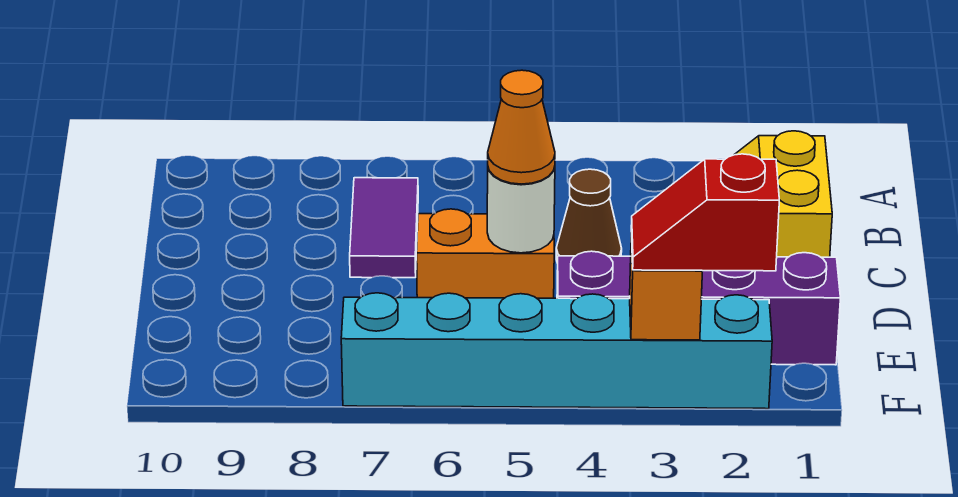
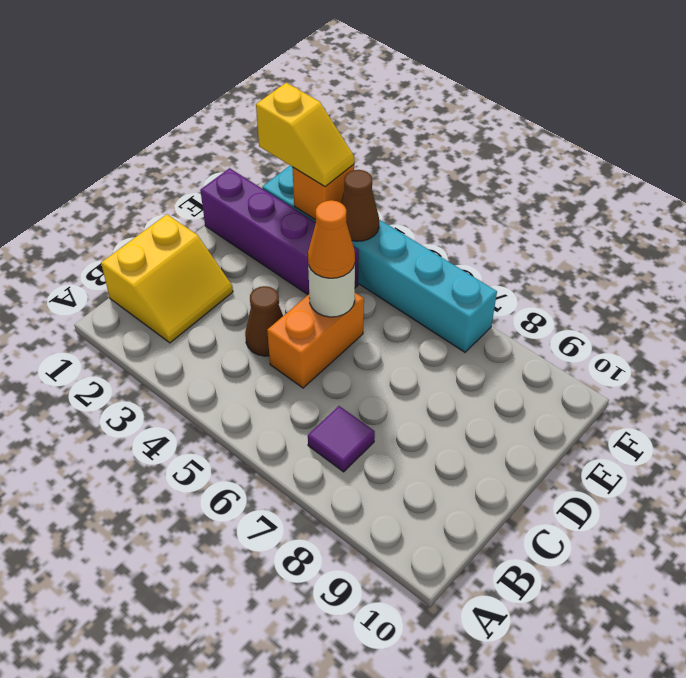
purple tile B7:C7 level 1 -> purple tile B7 level 1
orange brick D5:D6 level 1 -> orange brick C5:D5 level 1
red slope F2:F3 level 3 top 2 -> yellow slope F2:F3 level 3 top 2
none -> brown cone F4 level 2

